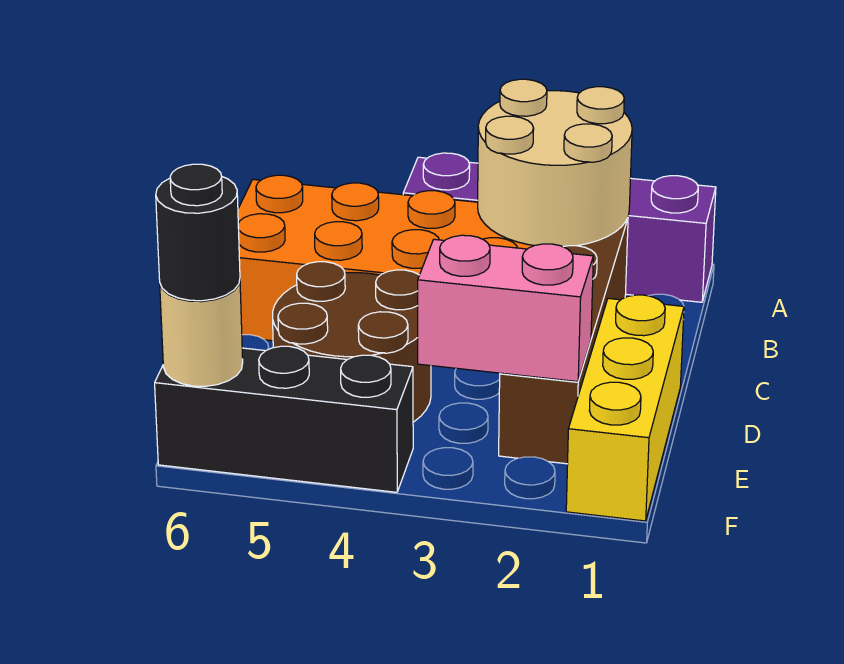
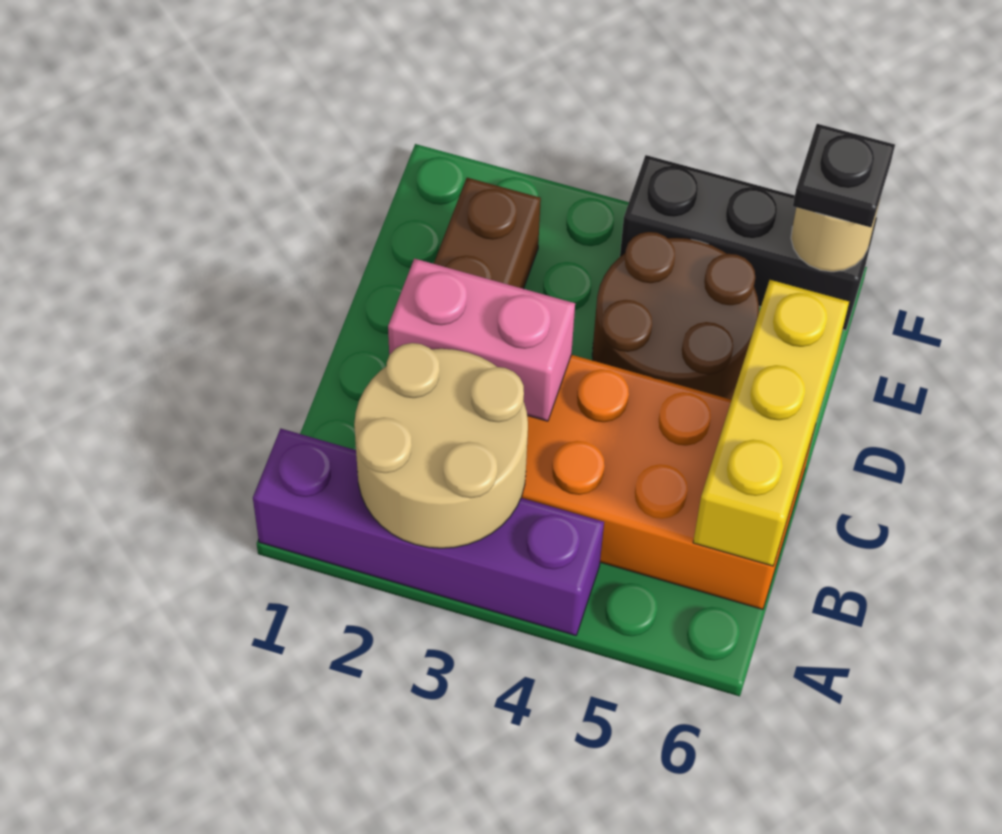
yellow brick D1:F1 level 1 -> yellow brick B6:D6 level 2
pink brick E2:E3 level 2 -> pink brick C2:C3 level 2
black round brick F6 level 3 -> black plate F6 level 3

